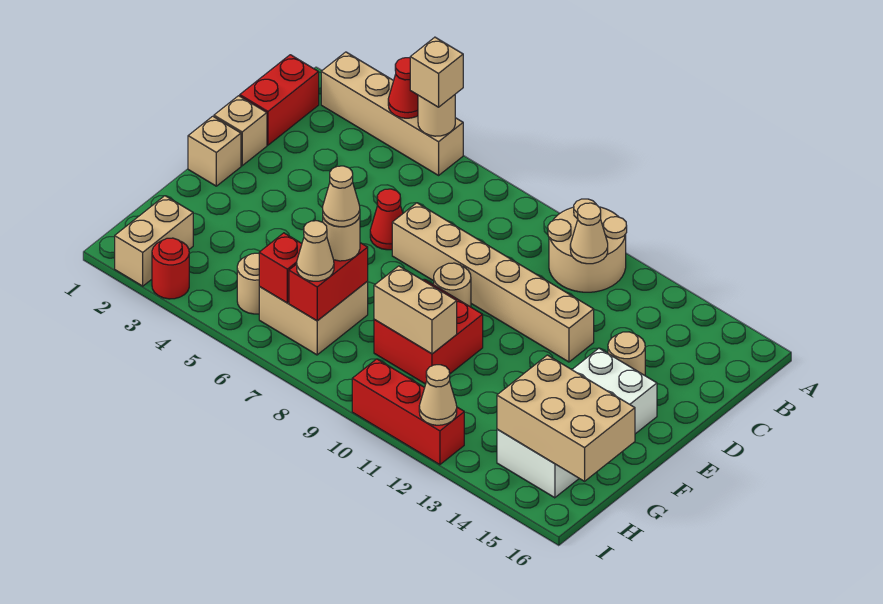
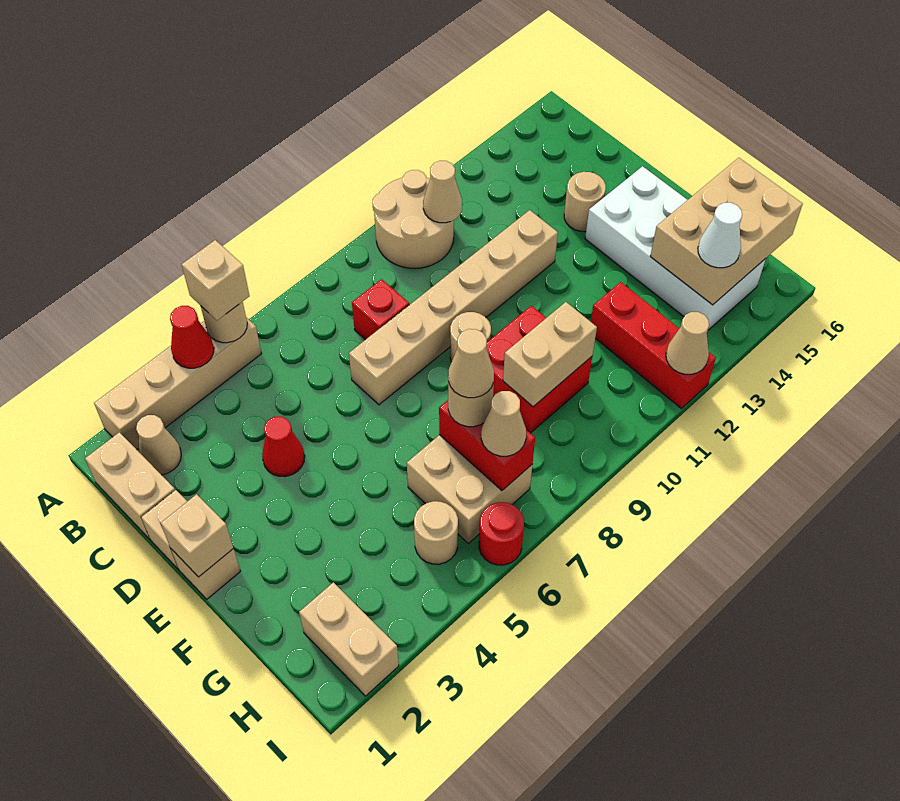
red brick B1:C1 level 1 -> tan brick B1:C1 level 1
none -> tan cone B2 level 1
red cone D6 level 1 -> red cone D4 level 1
none -> tan brick E1 level 2
red brick H6 level 2 -> red brick C8 level 1
none -> white cone H14 level 3
red round brick I3 level 1 -> red round brick I6 level 1
red brick I10:I12 level 1 -> red brick G12:I12 level 1

